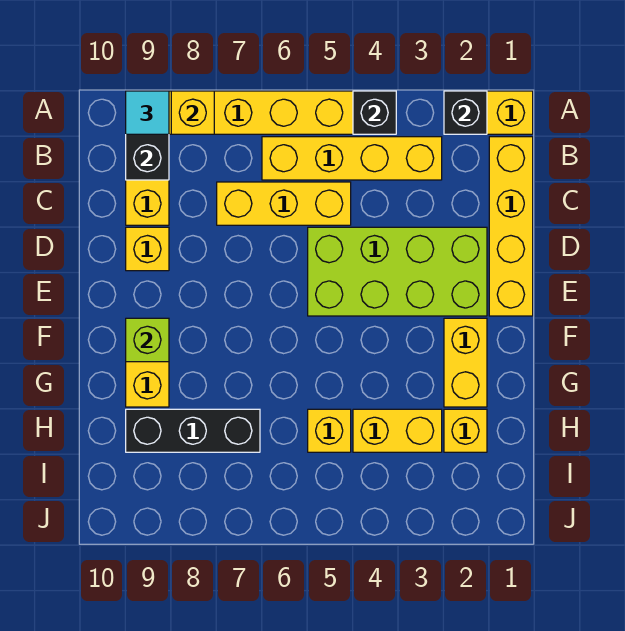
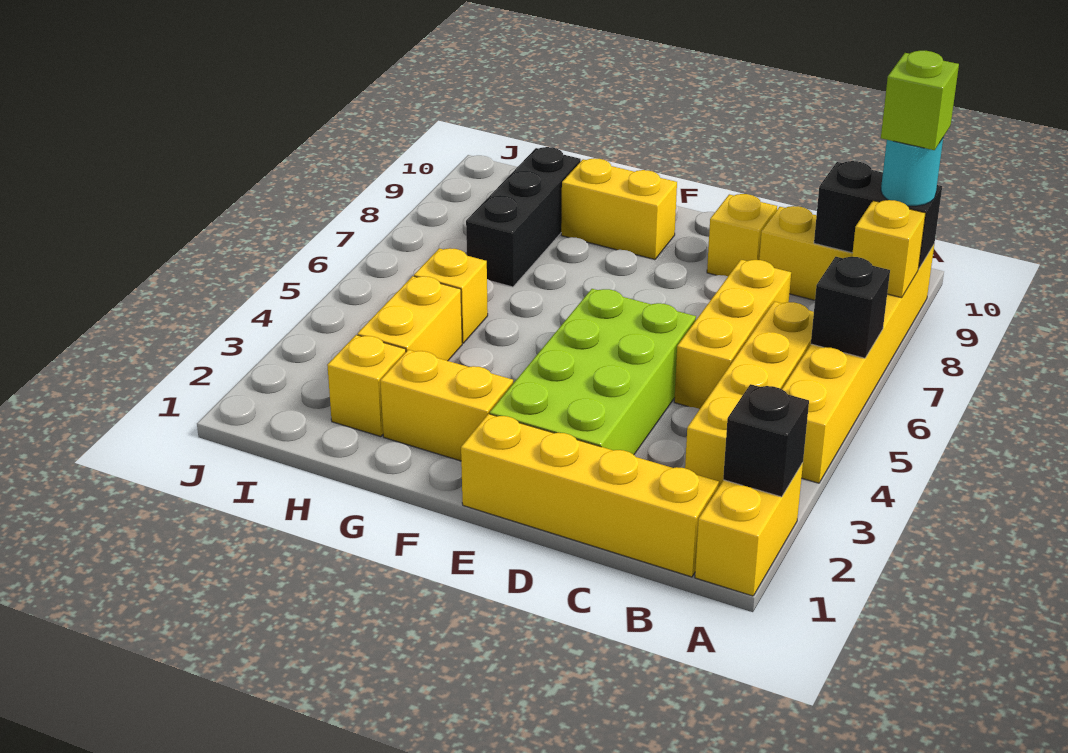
black brick A4 level 2 -> black brick A6 level 2
cyan tile A9 level 3 -> cyan round brick A9 level 3
lime brick F9 level 2 -> lime brick A9 level 4

